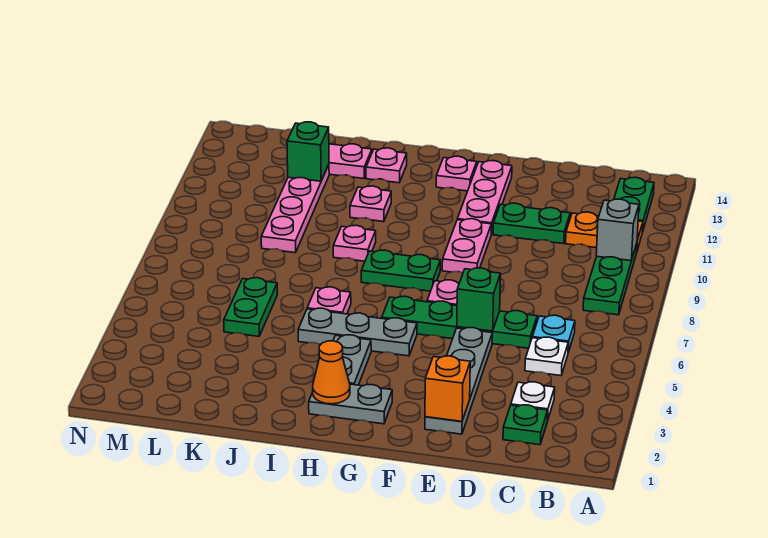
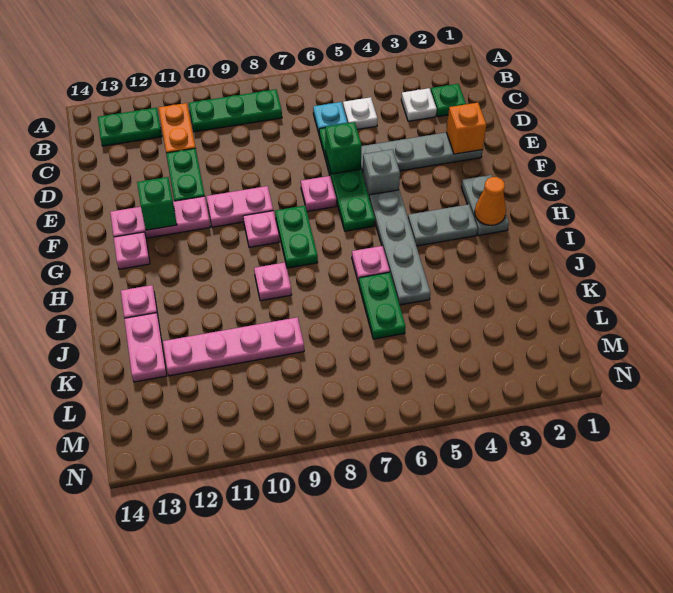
grey brick B10 level 2 -> grey brick F5 level 1
grey plate G5:I5 level 1 -> grey plate G5:J5 level 1
pink plate I11 level 1 -> pink plate G9 level 1
green plate K5:K6 level 1 -> green plate J6:K6 level 1
green brick K12 level 2 -> green brick F12 level 2

